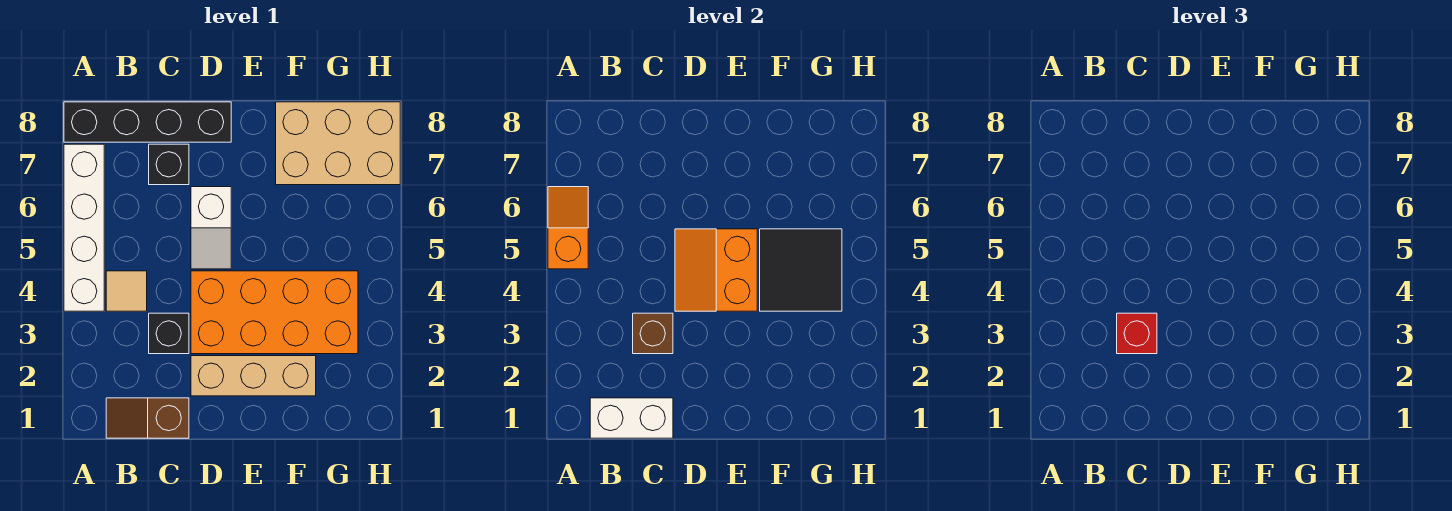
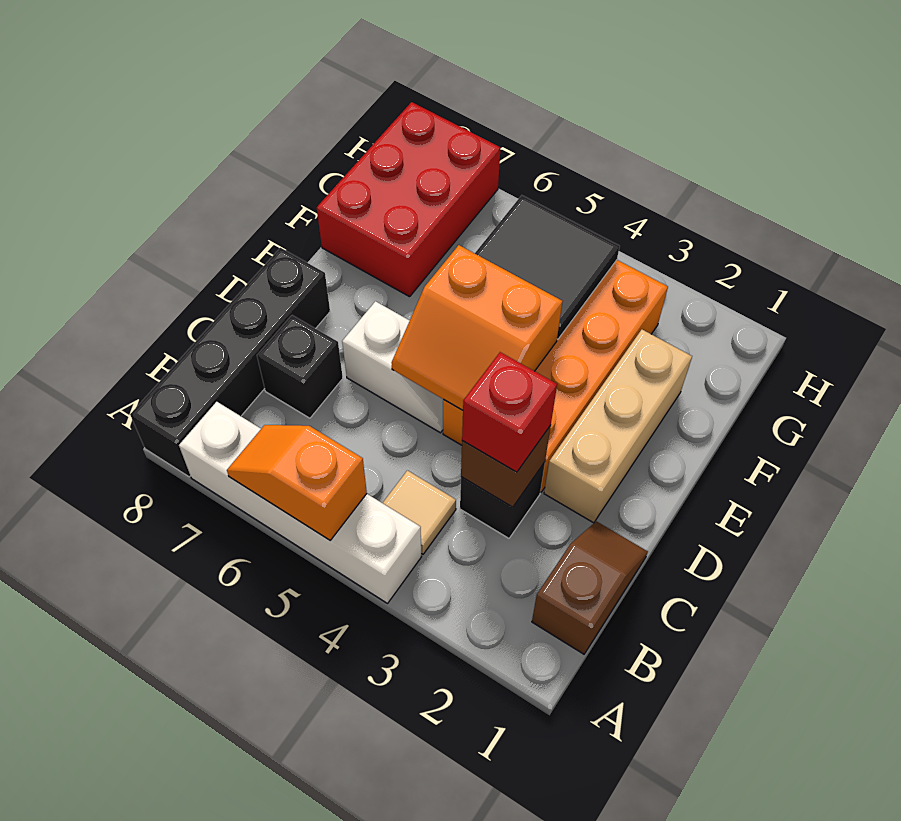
brown slope B1:C1 level 1 top C -> brown slope B1:C1 level 1 top B
white brick B1:C1 level 2 -> none
tan brick F7:H8 level 1 -> red brick F7:H8 level 1

